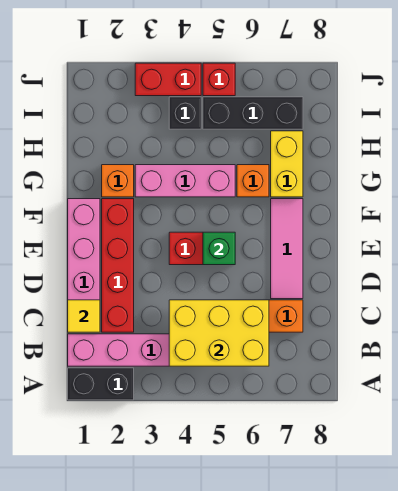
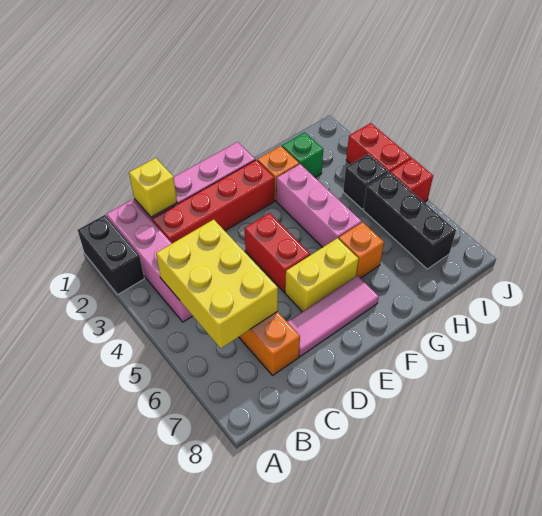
yellow tile C1 level 2 -> yellow brick C1 level 2
green brick E5 level 2 -> green brick H2 level 1
yellow brick G7:H7 level 1 -> yellow brick E6:F6 level 1

